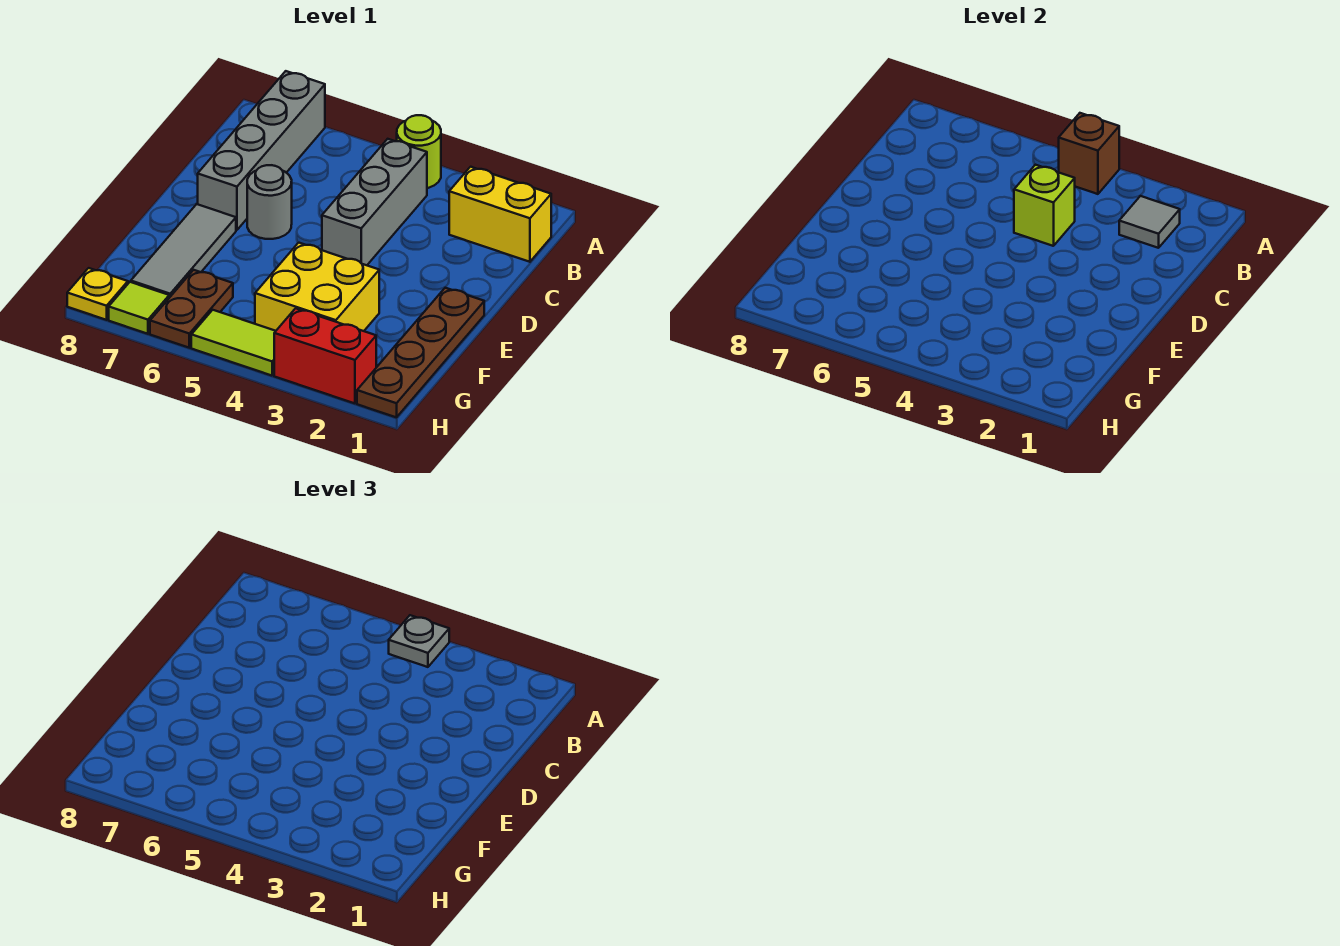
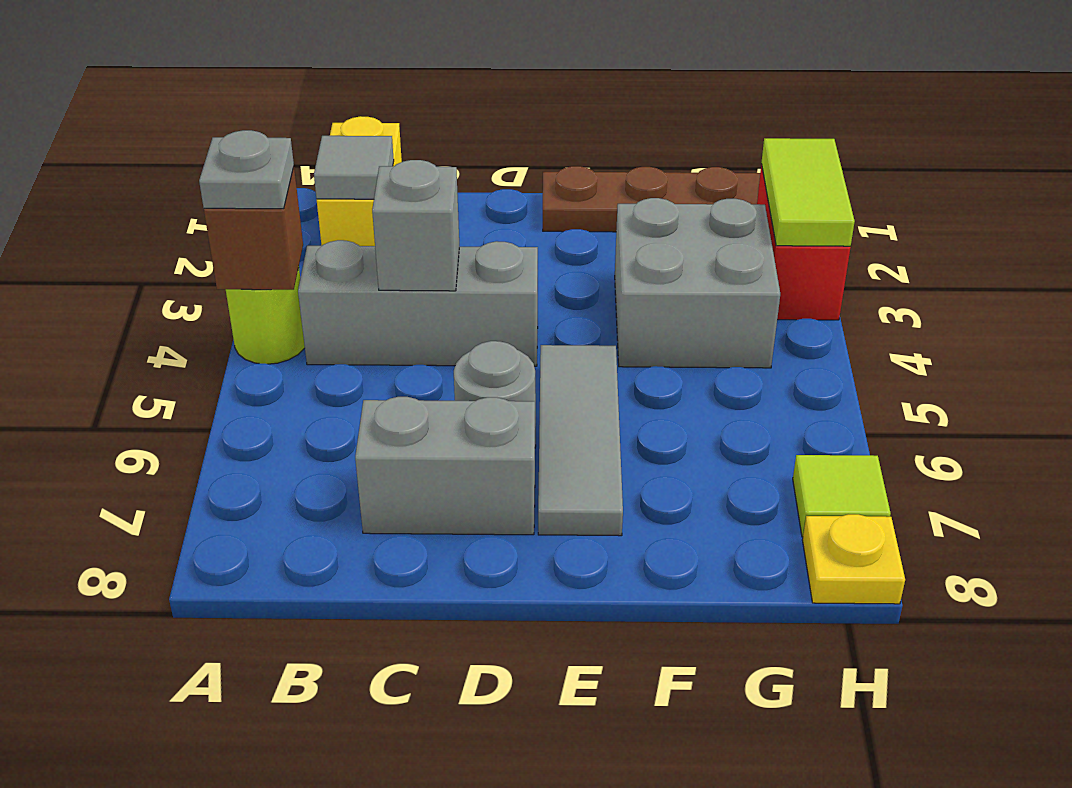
grey brick A7:D7 level 1 -> grey brick C7:D7 level 1
lime brick C4 level 2 -> grey brick C4 level 2
grey tile E7:G7 level 1 -> grey tile E5:E7 level 1
yellow brick F3:G4 level 1 -> grey brick F3:G4 level 1
brown plate G6:H6 level 1 -> none
lime tile H4:H5 level 1 -> lime tile H2:H3 level 2

